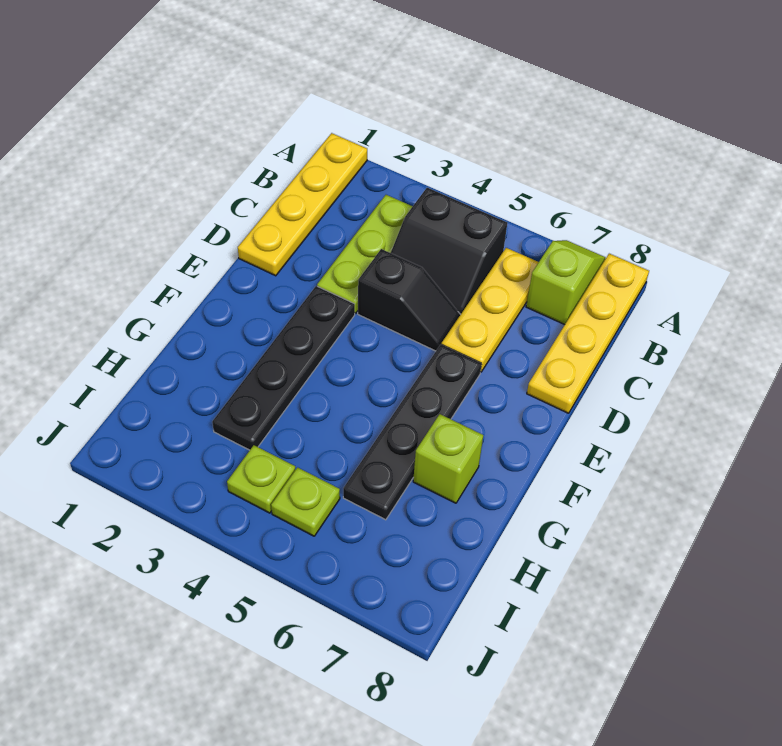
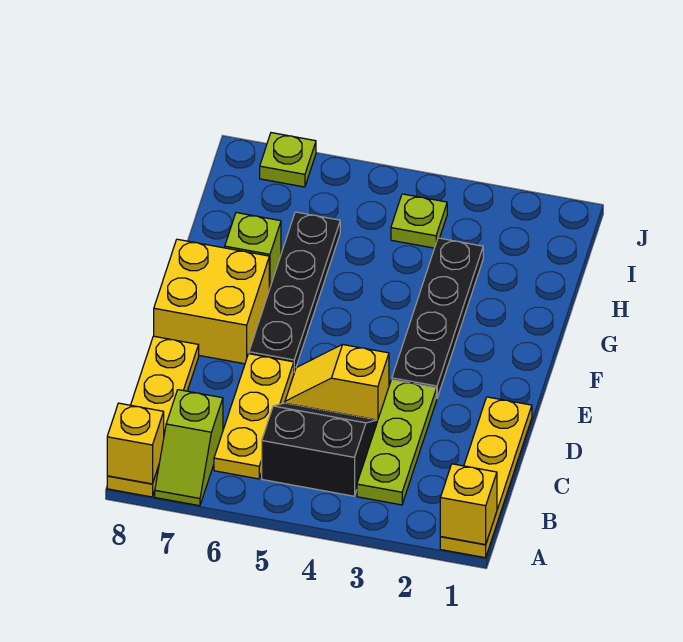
none -> yellow brick A1 level 2
none -> yellow brick A8 level 2
black slope D4:D5 level 1 top 4 -> yellow slope D4:D5 level 1 top 4
none -> yellow brick E7:F8 level 1
lime plate I5 level 1 -> lime plate J7 level 1

